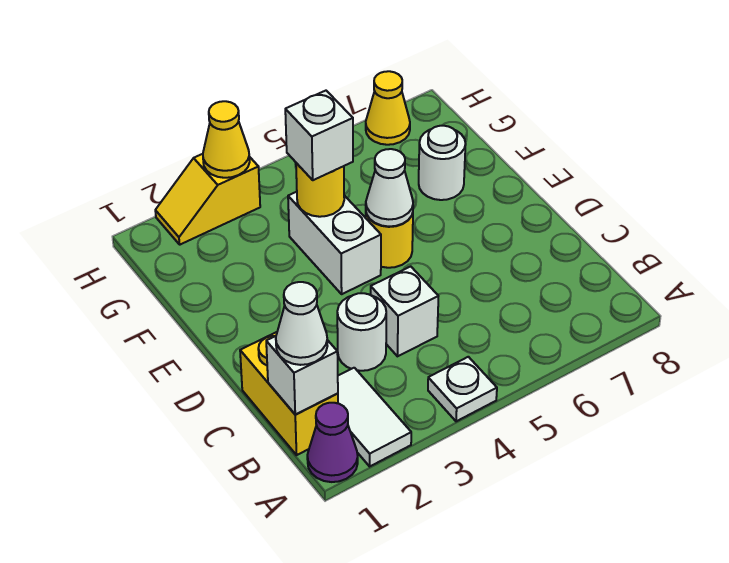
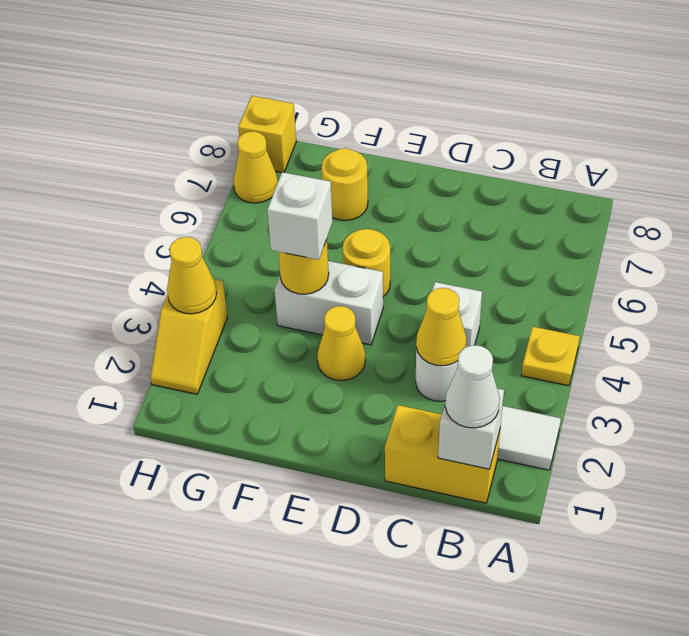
purple cone A1 level 1 -> none
white plate A4 level 1 -> yellow plate A4 level 1
none -> yellow cone C3 level 2
none -> yellow cone E3 level 1
white cone E5 level 2 -> none
white round brick F7 level 1 -> yellow round brick F7 level 1
none -> yellow brick H8 level 1

